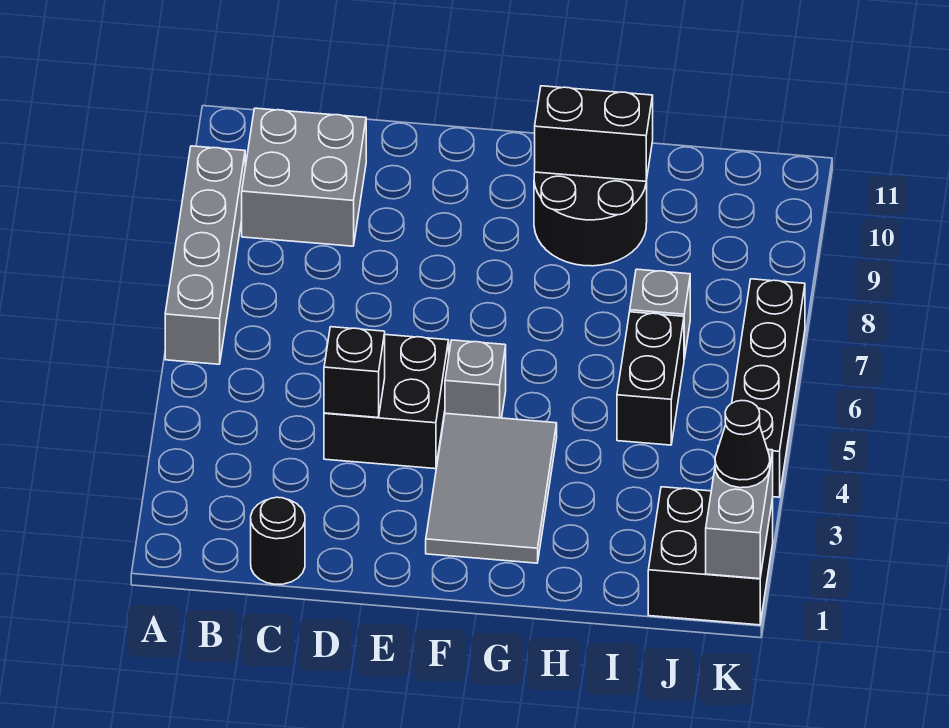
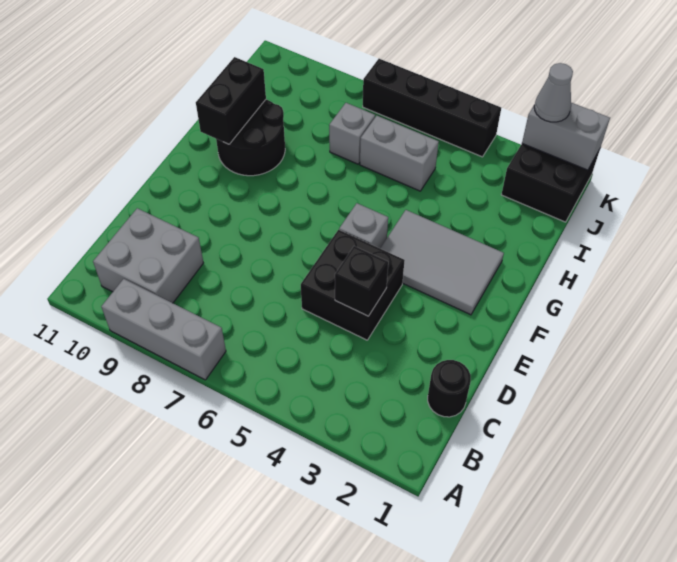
grey brick A6:A9 level 1 -> grey brick A7:A9 level 1
black brick I5:I6 level 1 -> grey brick I5:I6 level 1
black cone K2 level 3 -> grey cone K2 level 3

